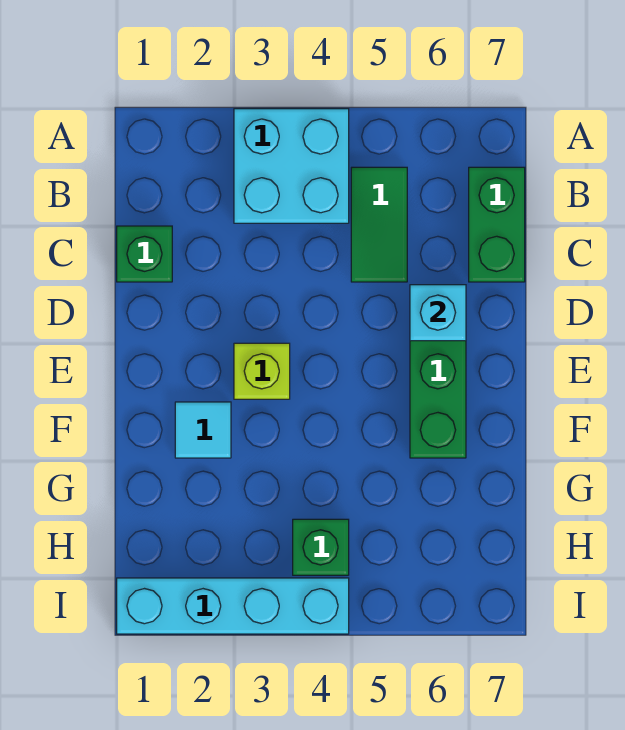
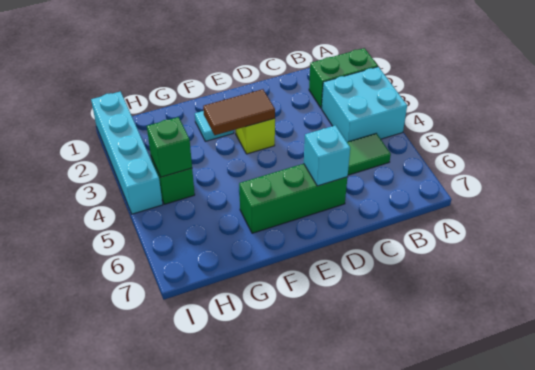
green brick B7:C7 level 1 -> green brick A2:B2 level 1
green brick C1 level 1 -> green brick H4 level 2
none -> brown tile E3:F3 level 2

